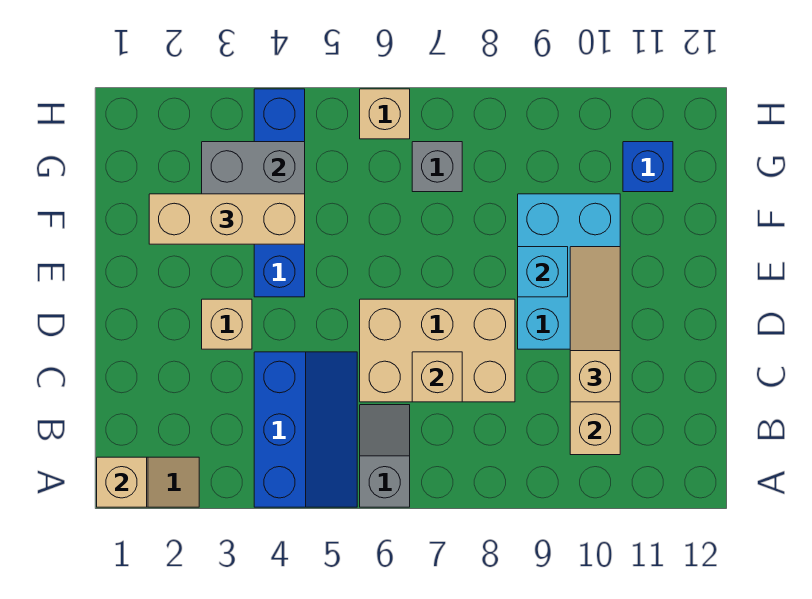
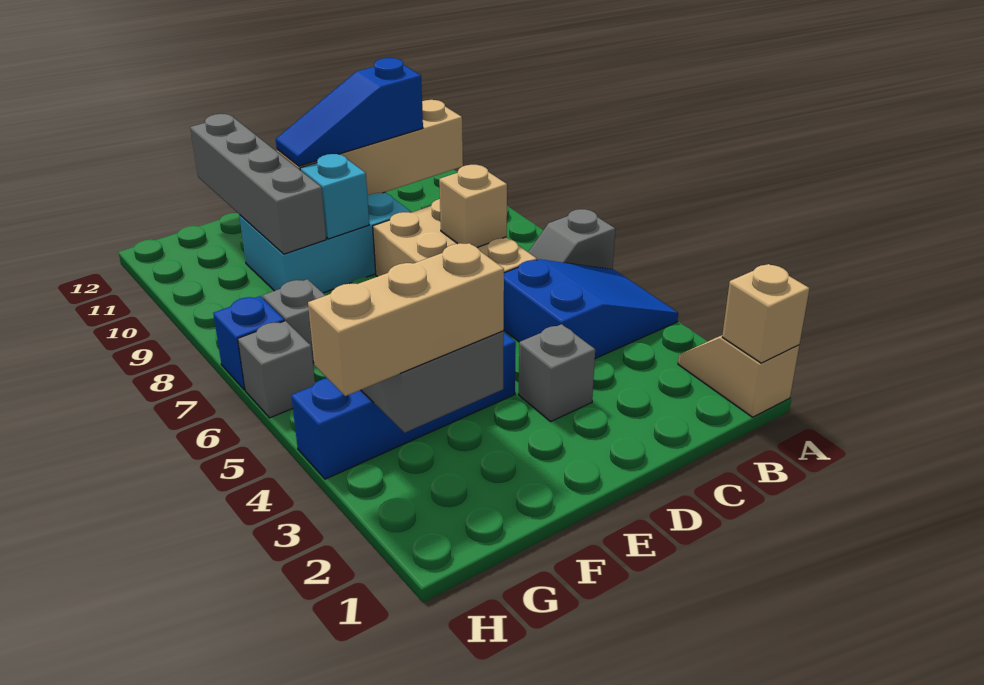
blue slope A4:C5 level 1 top 4 -> blue slope A4:C5 level 1 top C
tan slope C10:E10 level 3 top C -> blue slope C10:E10 level 3 top C
tan brick D3 level 1 -> grey brick D3 level 1
tan brick F2:F4 level 3 -> tan brick F3:H3 level 3
none -> grey brick F9:F12 level 2
blue brick G11 level 1 -> blue brick H7 level 1
tan brick H6 level 1 -> grey brick H6 level 1

